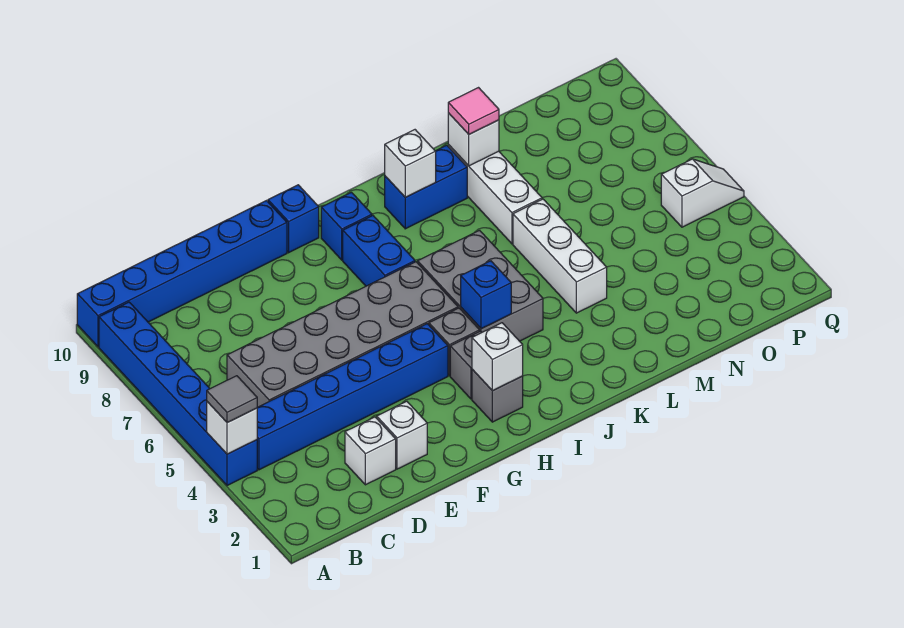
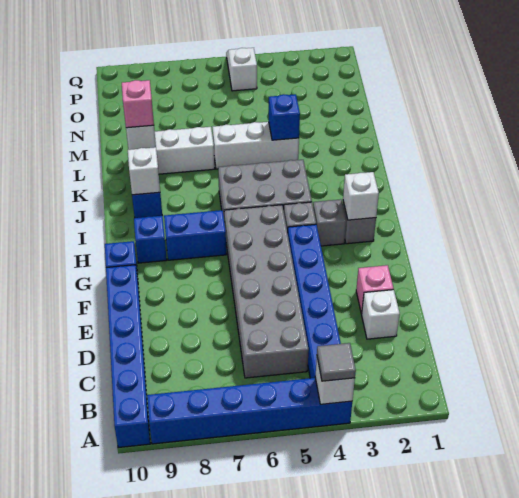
white brick E2 level 1 -> pink brick E2 level 1
blue brick I4 level 2 -> blue brick L4 level 2
pink tile L9 level 3 -> pink brick L9 level 3

